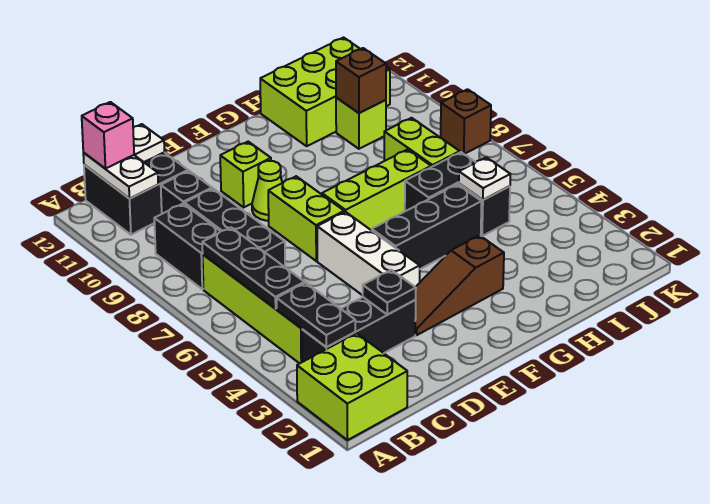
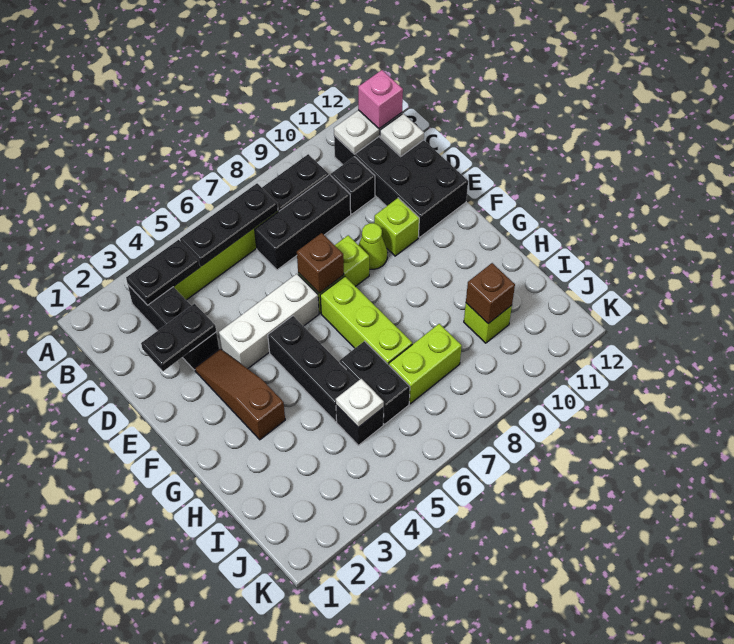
lime brick A1:B2 level 1 -> none
black brick B11:C12 level 1 -> black brick B11:E12 level 1
black plate D3 level 2 -> black plate D2:D3 level 2
lime brick H11:J12 level 1 -> none
brown brick K8 level 1 -> brown brick E7 level 2

